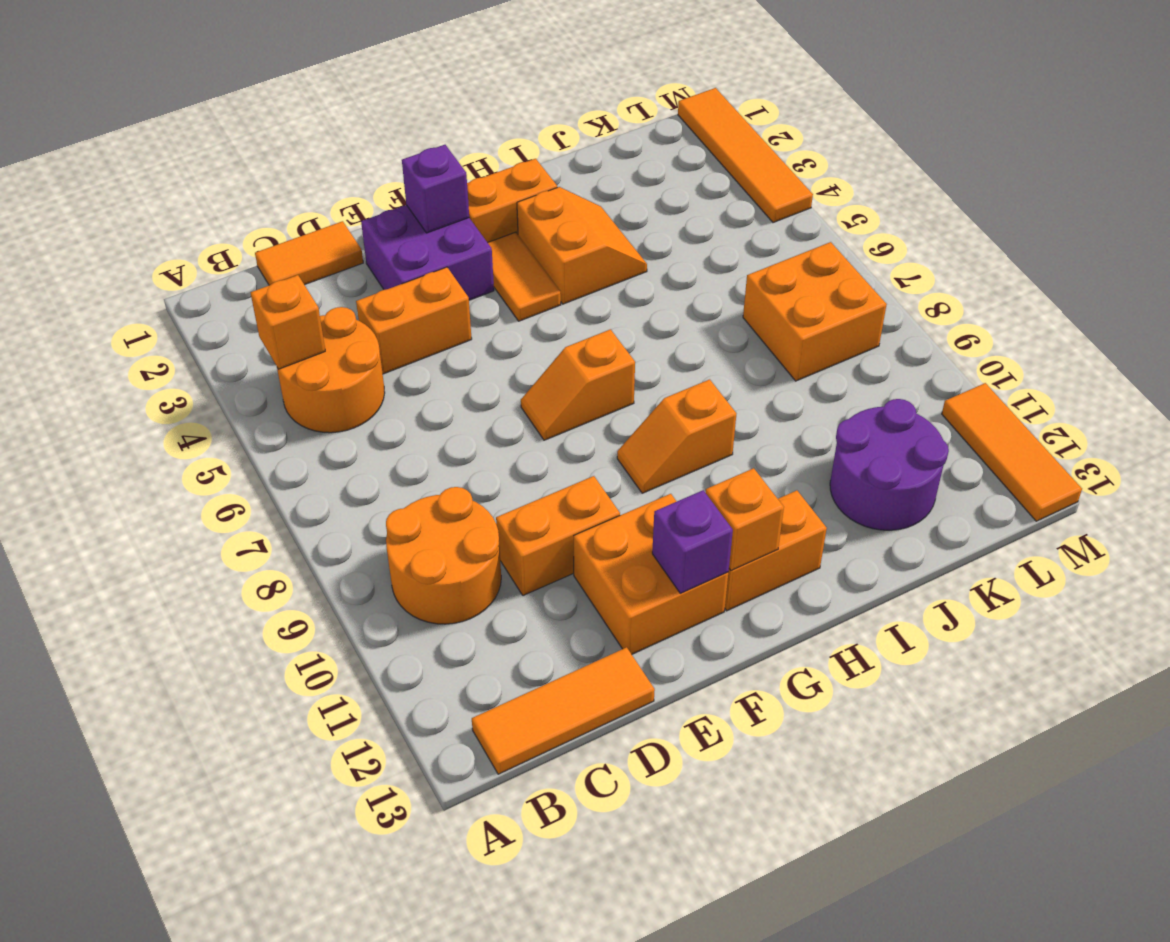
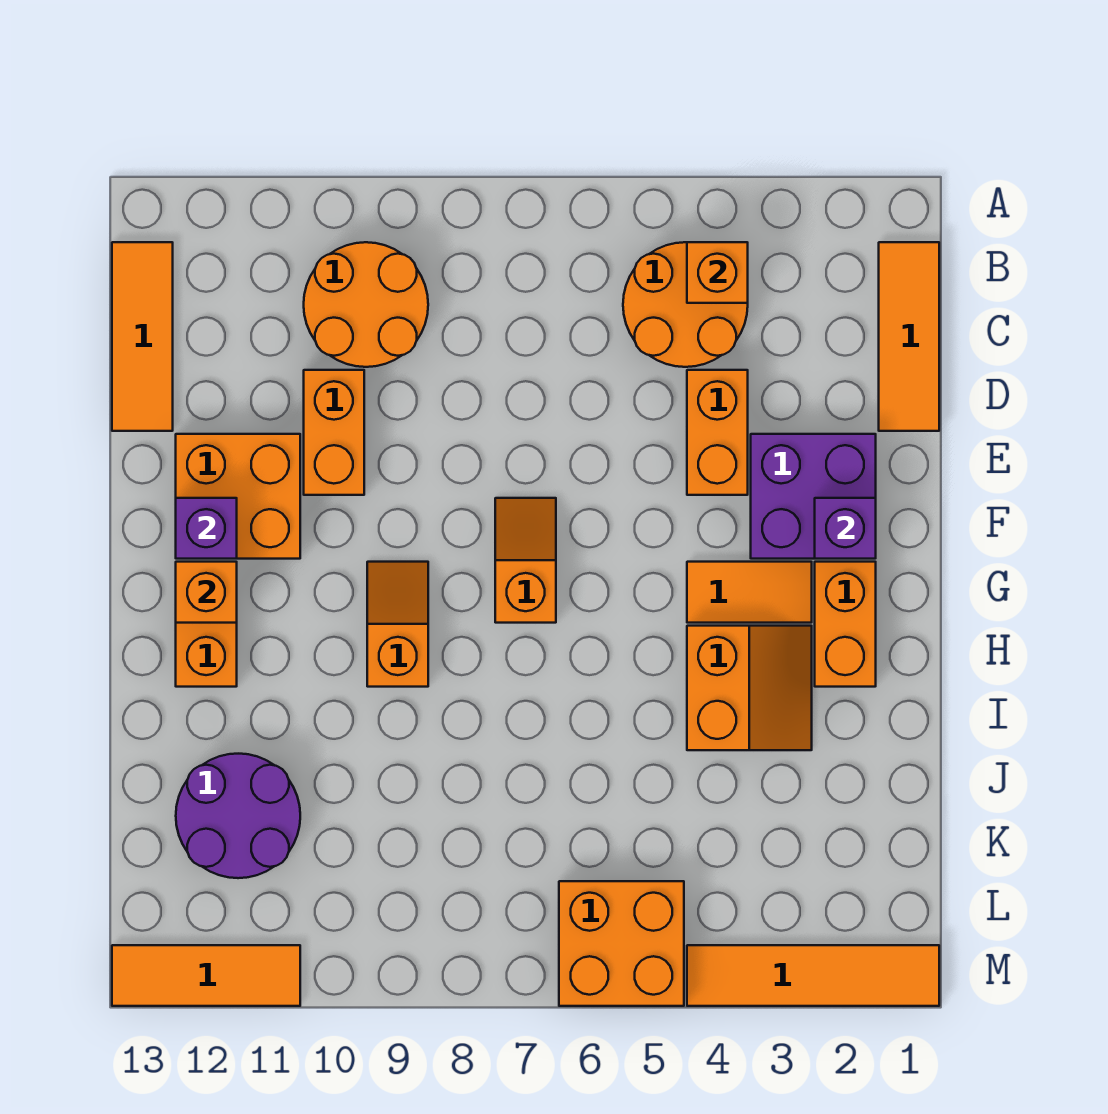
orange tile C1:D1 level 1 -> orange tile B1:D1 level 1
orange slope H3:I4 level 1 top H -> orange slope H3:I4 level 1 top 4
orange brick K7:L8 level 1 -> orange brick L5:M6 level 1

